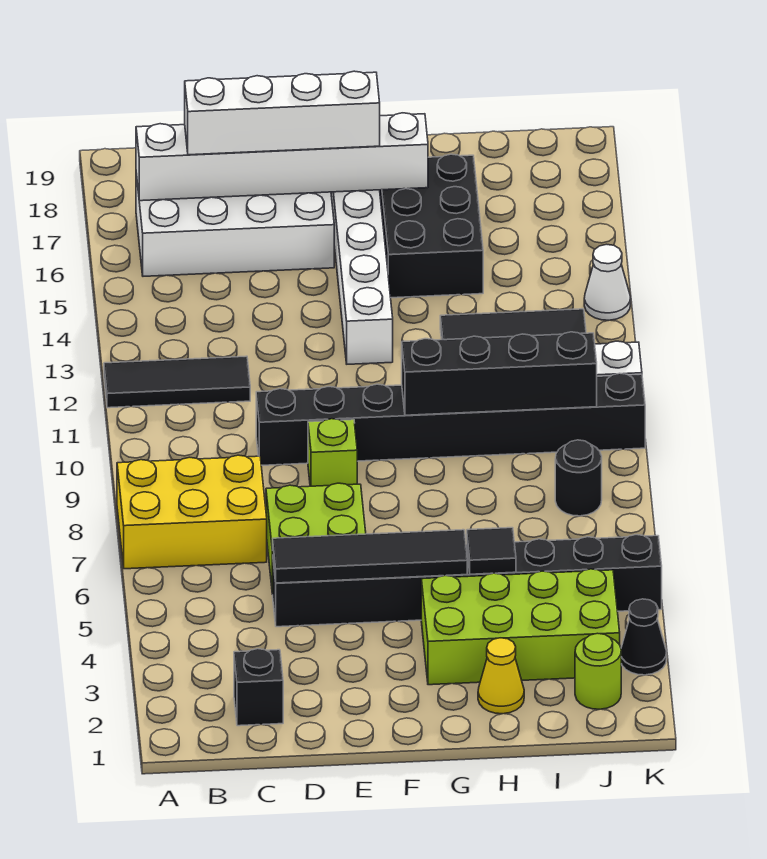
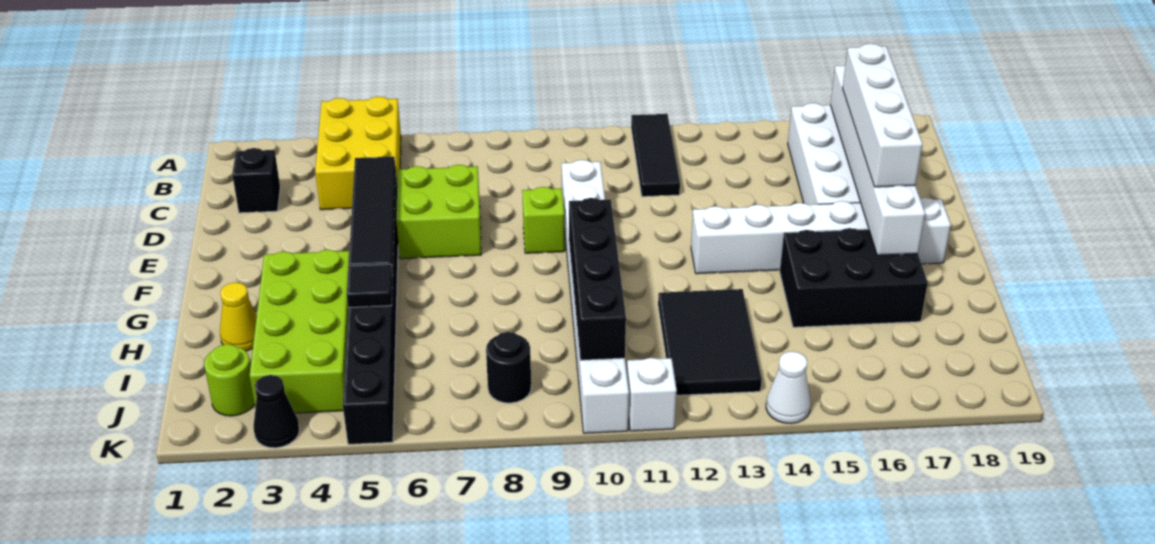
yellow brick A7:C8 level 1 -> yellow brick A4:C5 level 1
black brick D10:K10 level 1 -> white brick D10:K10 level 1

